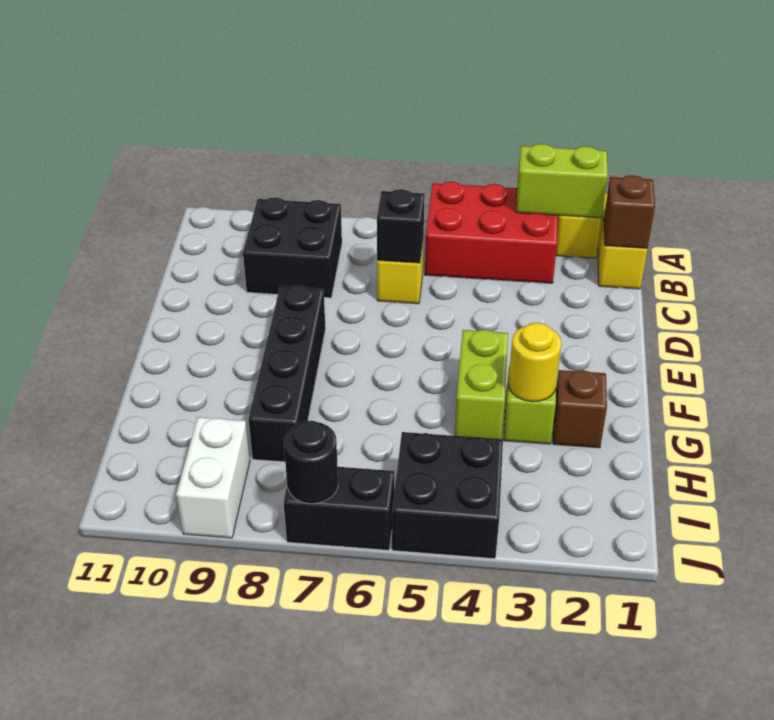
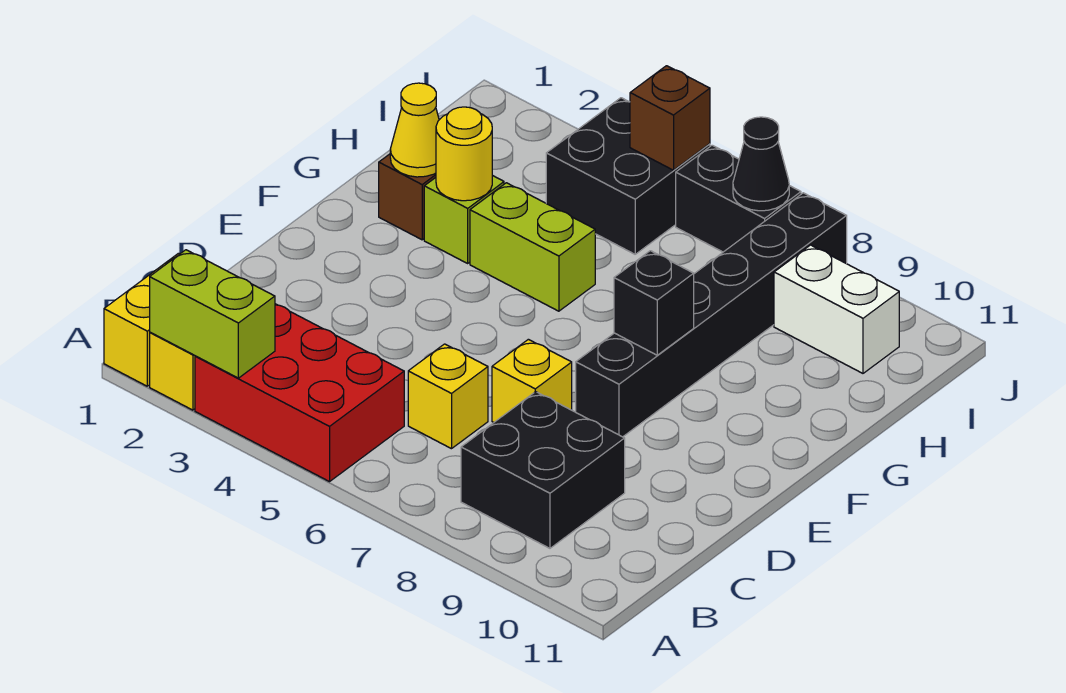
brown brick B1 level 2 -> brown brick J5 level 2
black brick C6 level 2 -> black brick F8 level 2
none -> yellow brick D7 level 1
black brick E8:H8 level 1 -> black brick E8:J8 level 1
lime brick F4:G4 level 1 -> lime brick G4:G5 level 1
none -> yellow cone G2 level 2
white brick I9:J9 level 1 -> white brick I9:I10 level 1
black round brick J7 level 2 -> black cone J7 level 2

